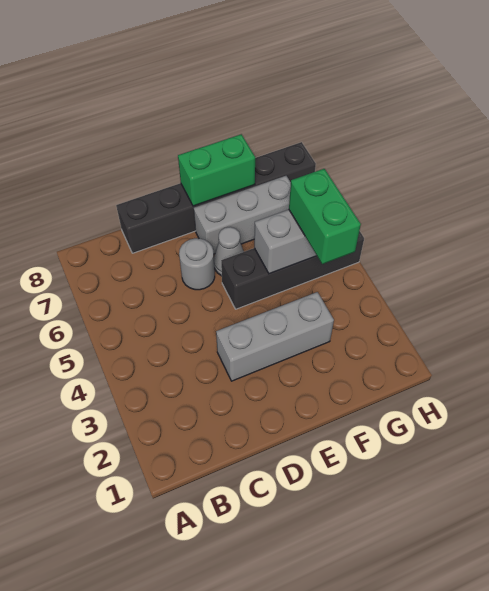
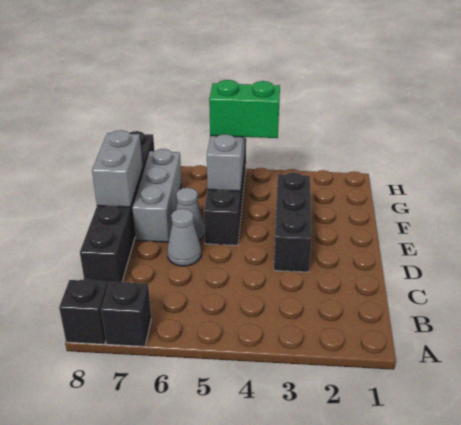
none -> black brick A7 level 1
none -> black brick A8 level 1
grey brick D3:F3 level 1 -> black brick D3:F3 level 1
grey round brick D6 level 1 -> grey cone D6 level 1
green brick E8:F8 level 2 -> grey brick E8:F8 level 2

